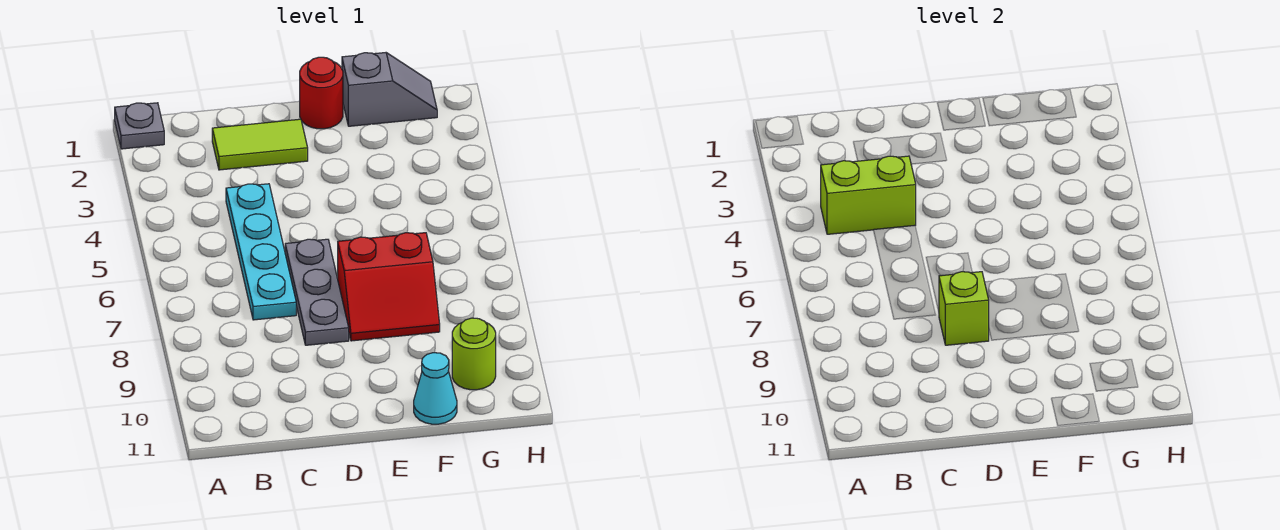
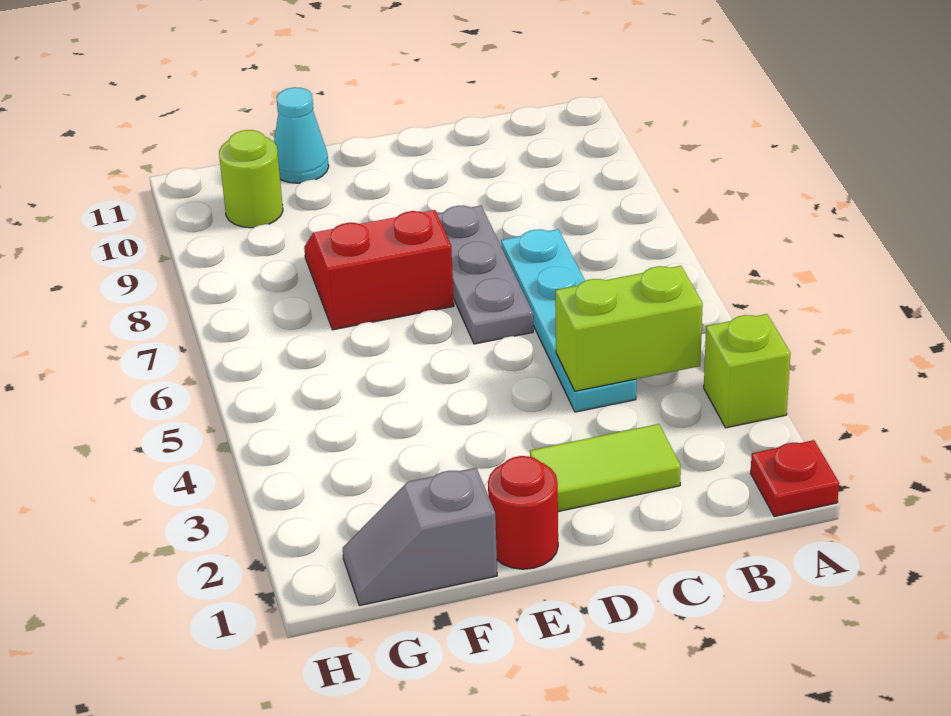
grey plate A1 level 1 -> red plate A1 level 1
lime brick D8 level 2 -> lime brick A3 level 1

